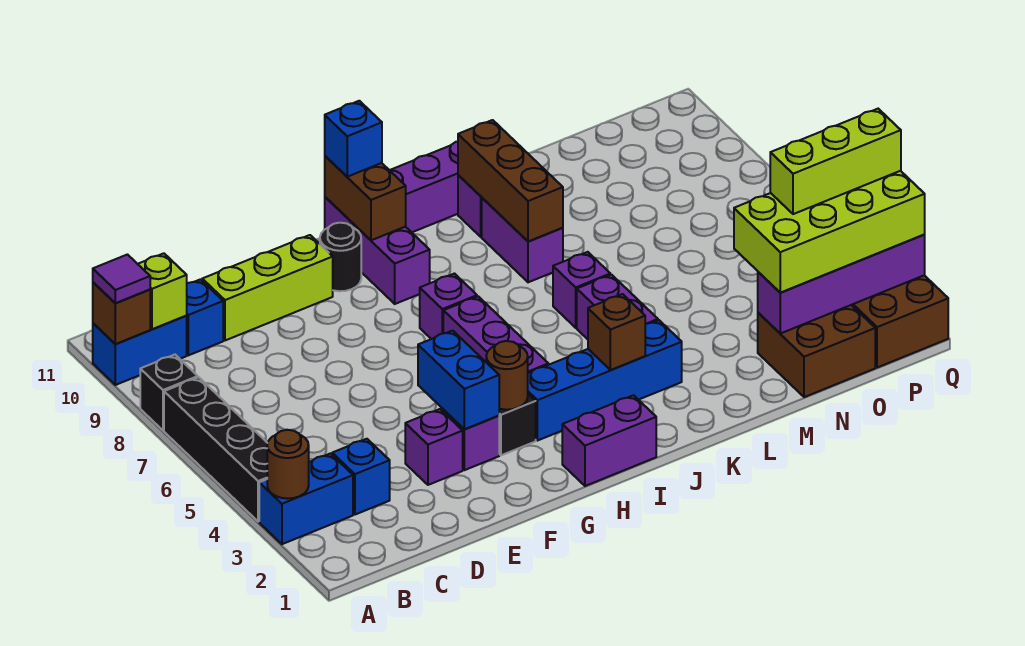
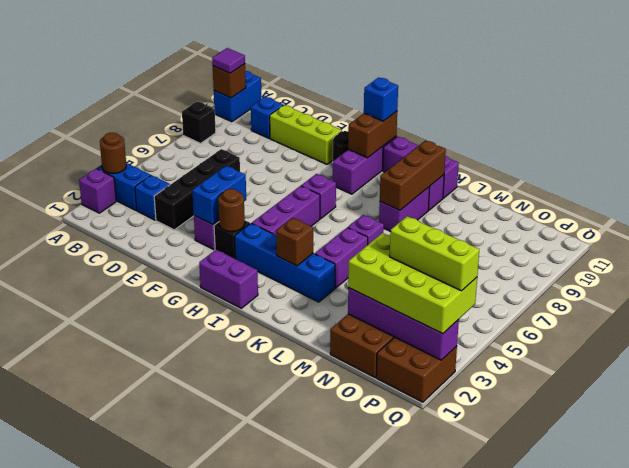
black brick A4:A7 level 1 -> black brick D3:D6 level 1
blue brick A10:B10 level 1 -> blue brick A10:A11 level 1
lime brick B10 level 2 -> none
purple brick E3 level 1 -> purple brick A2 level 1

